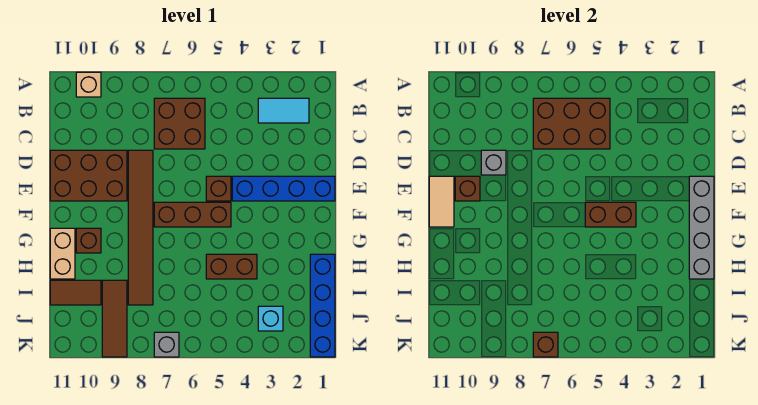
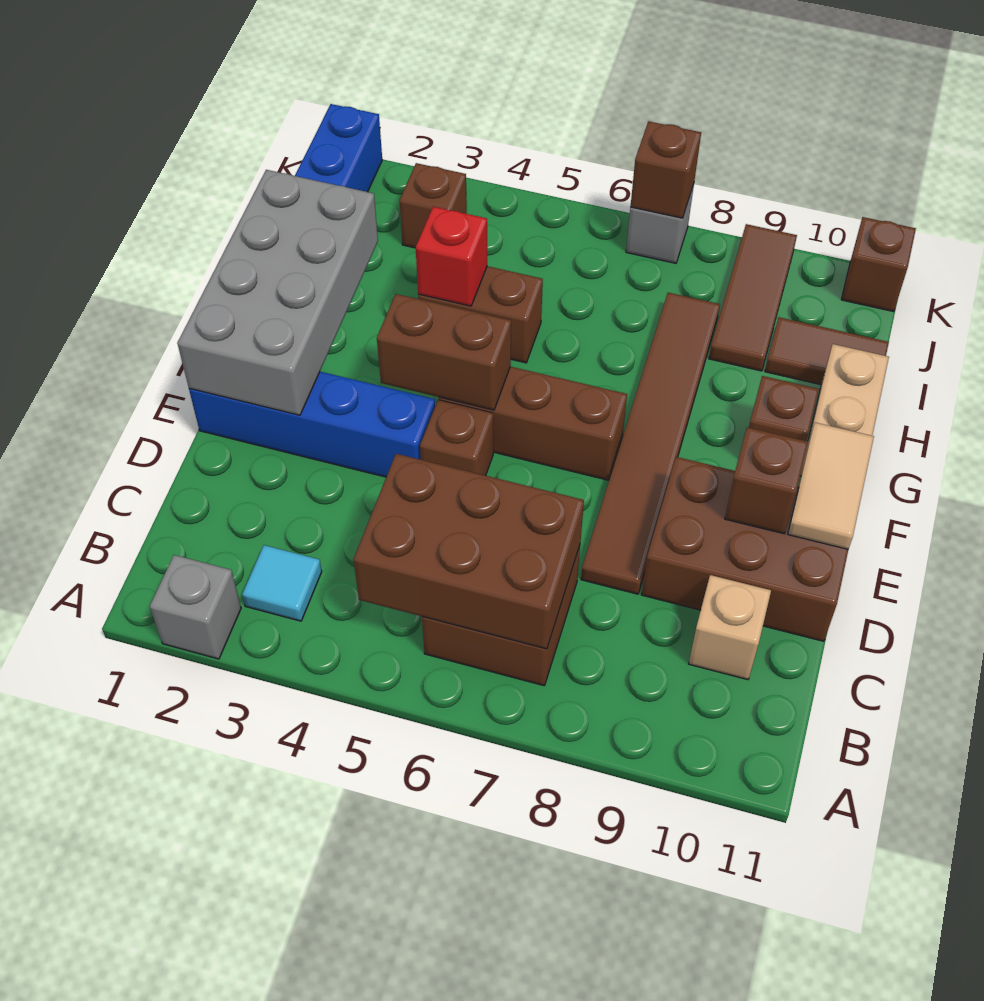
tan brick A10 level 1 -> tan brick C10 level 1
cyan tile B2:B3 level 1 -> cyan tile B3 level 1
grey brick D9 level 2 -> grey brick A2 level 1
grey brick E1:H1 level 2 -> grey brick E1:H2 level 2
none -> red brick H4 level 2
cyan brick J3 level 1 -> brown brick J3 level 1
none -> brown brick K11 level 1

